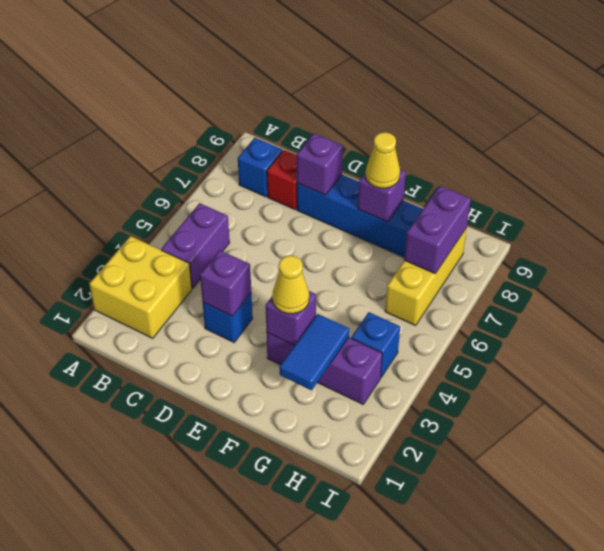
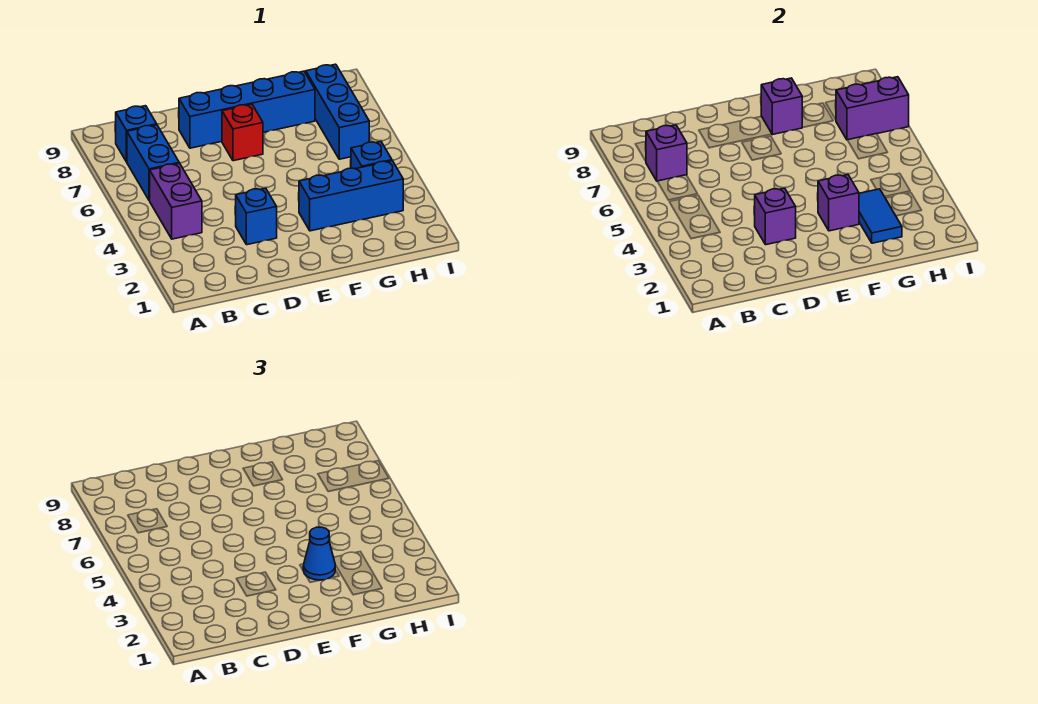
yellow brick A2:B3 level 1 -> none
none -> blue brick B6:B7 level 1
red brick C8 level 1 -> red brick E7 level 1
purple brick D8 level 2 -> purple brick B7 level 2
purple brick F3:H3 level 1 -> blue brick F3:H3 level 1
yellow cone F3 level 3 -> blue cone F3 level 3
yellow cone F8 level 3 -> none
yellow brick H6:H8 level 1 -> blue brick H6:H8 level 1
purple brick H7:H8 level 2 -> purple brick H7:I7 level 2

